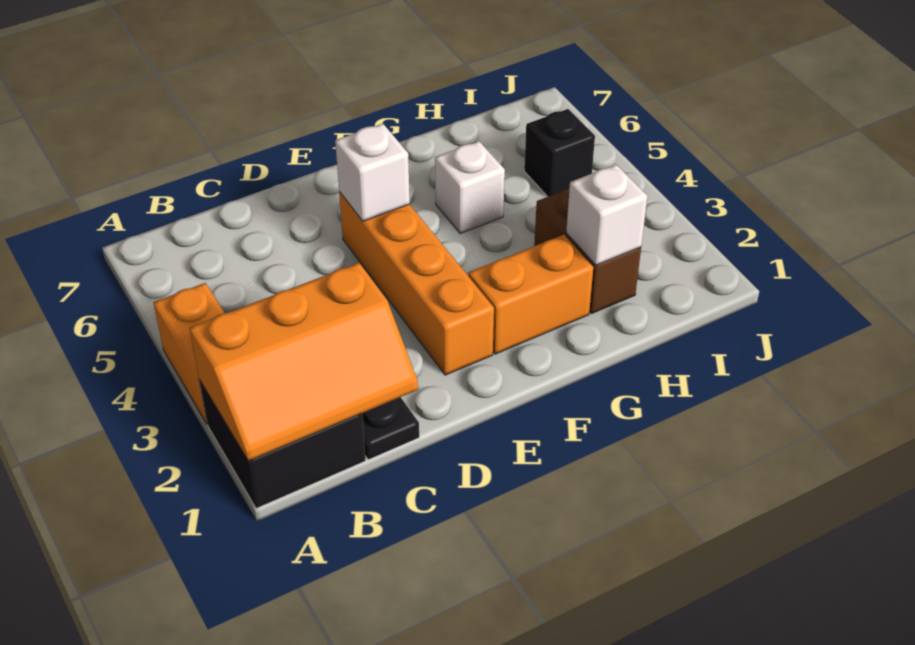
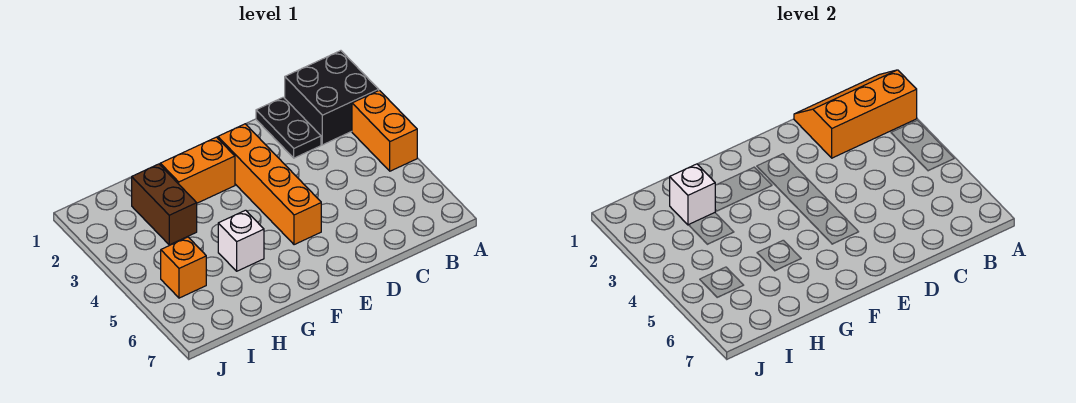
white brick E5 level 2 -> none
black brick I5 level 1 -> orange brick I5 level 1

